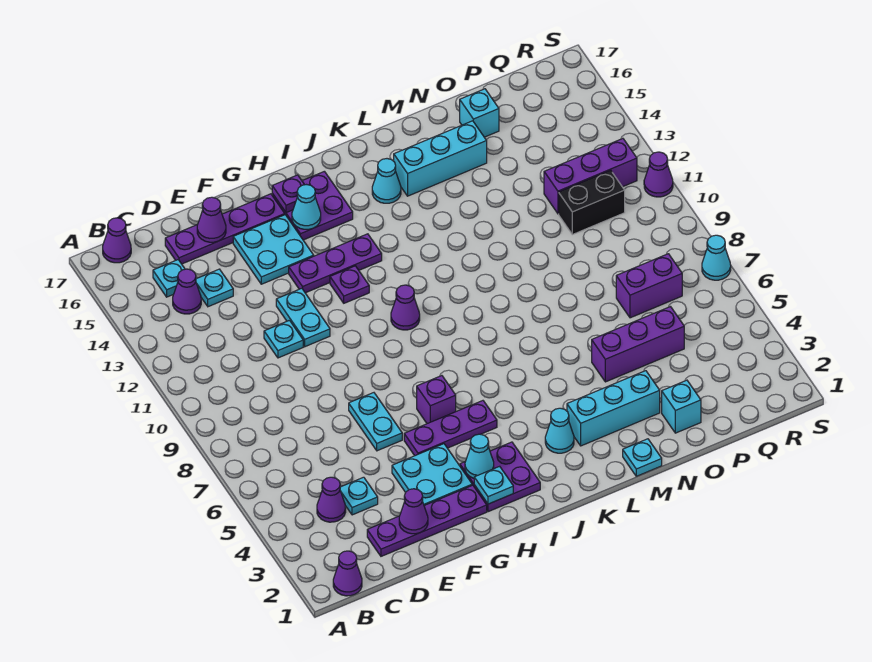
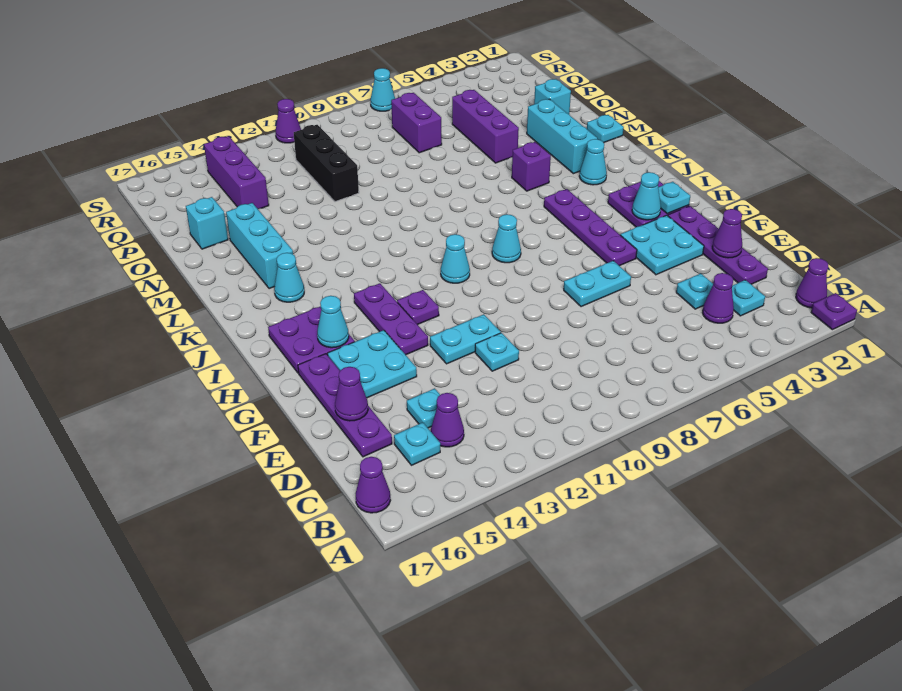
none -> cyan plate C3 level 1
purple plate G5:I5 level 1 -> purple plate G5:J5 level 1
purple brick H6 level 1 -> purple brick L5 level 1
purple plate H16 level 2 -> purple plate A1 level 1
none -> cyan cone I8 level 1
purple cone I10 level 1 -> cyan cone I10 level 1
black brick P11:Q11 level 1 -> black brick O11:Q11 level 1
purple brick P12:R12 level 1 -> purple brick P14:R14 level 1

